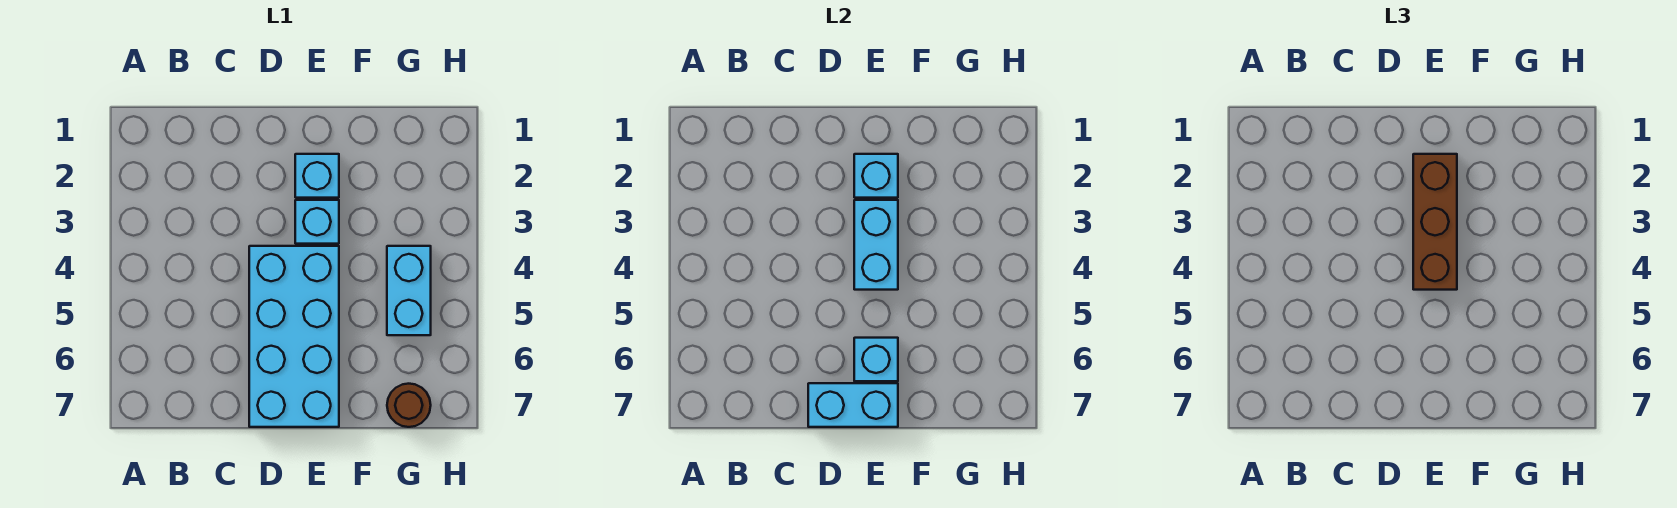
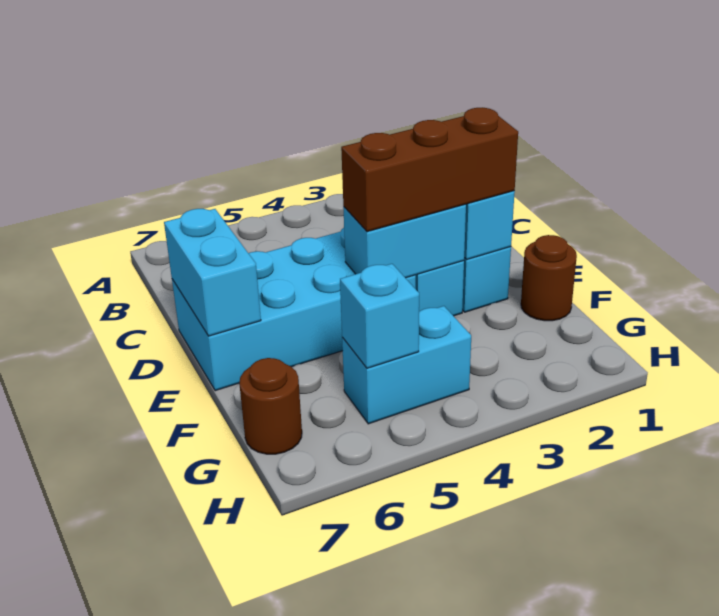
cyan brick E6 level 2 -> cyan brick G5 level 2
none -> brown round brick F1 level 1

